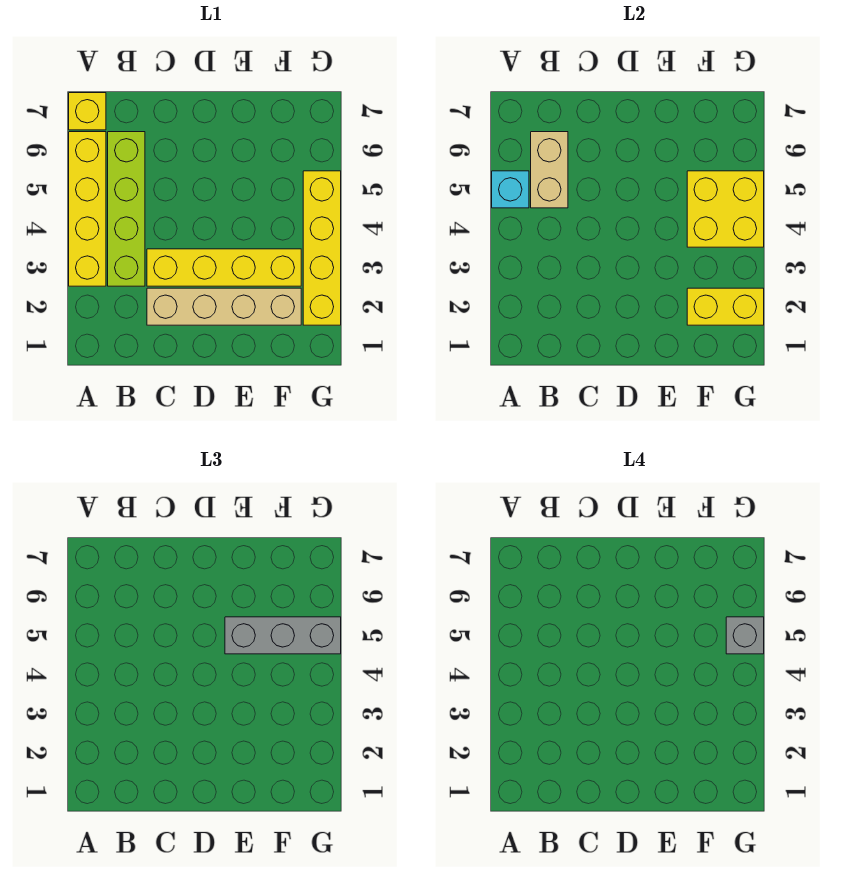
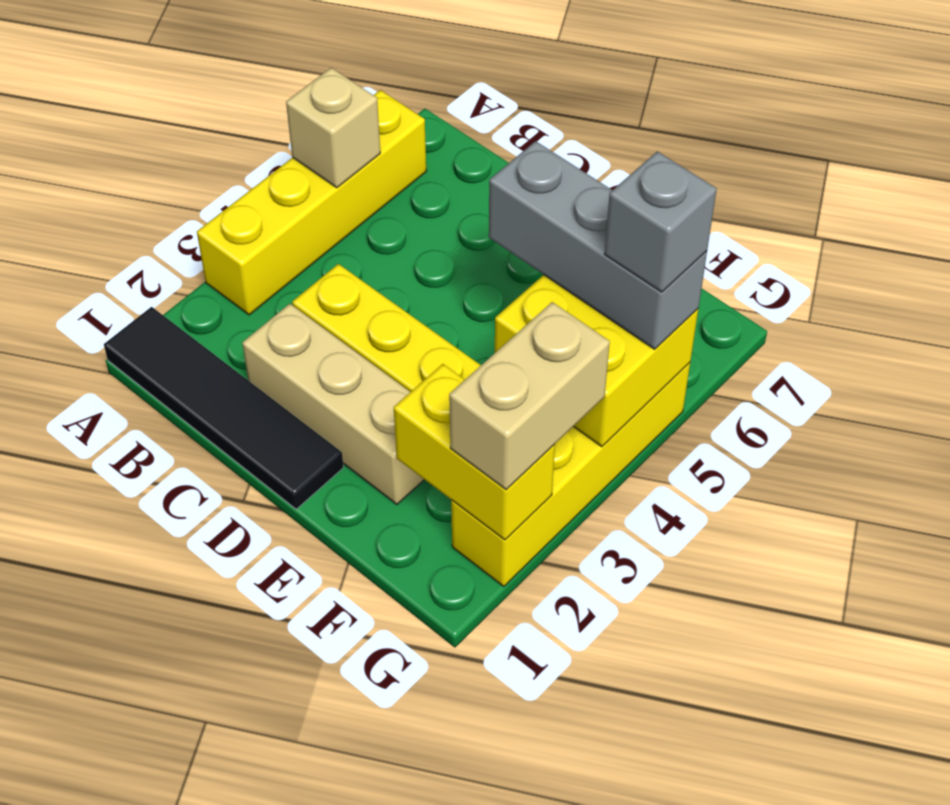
none -> black tile A1:D1 level 1
cyan brick A5 level 2 -> tan brick A5 level 2
yellow brick A7 level 1 -> none
lime brick B3:B6 level 1 -> none
tan brick B5:B6 level 2 -> tan brick G2:G3 level 3
tan brick C2:F2 level 1 -> tan brick C2:E2 level 1

